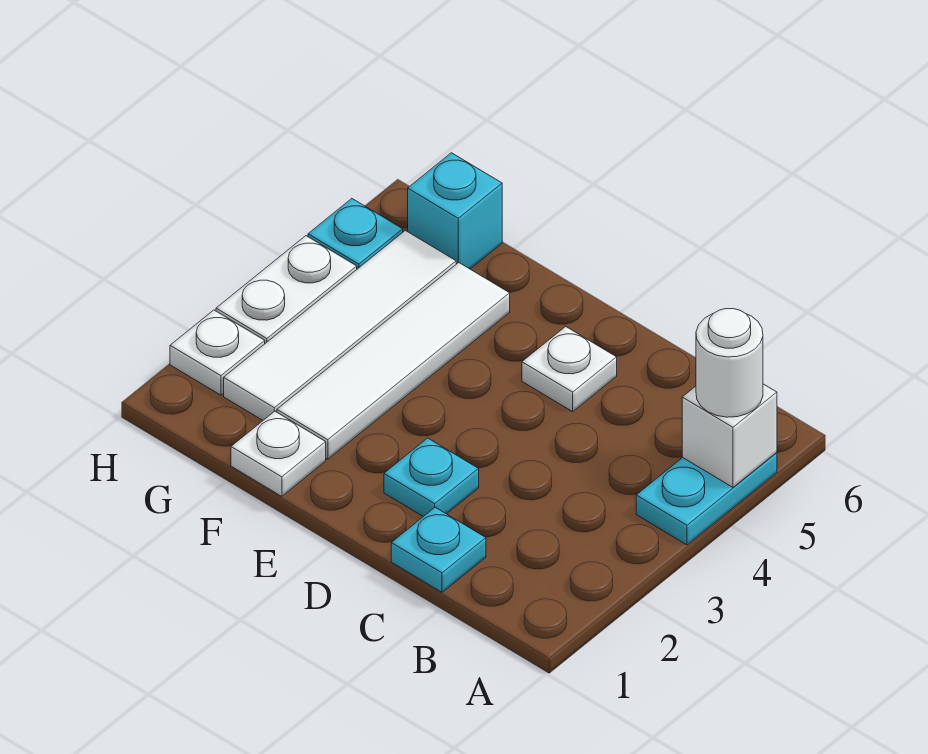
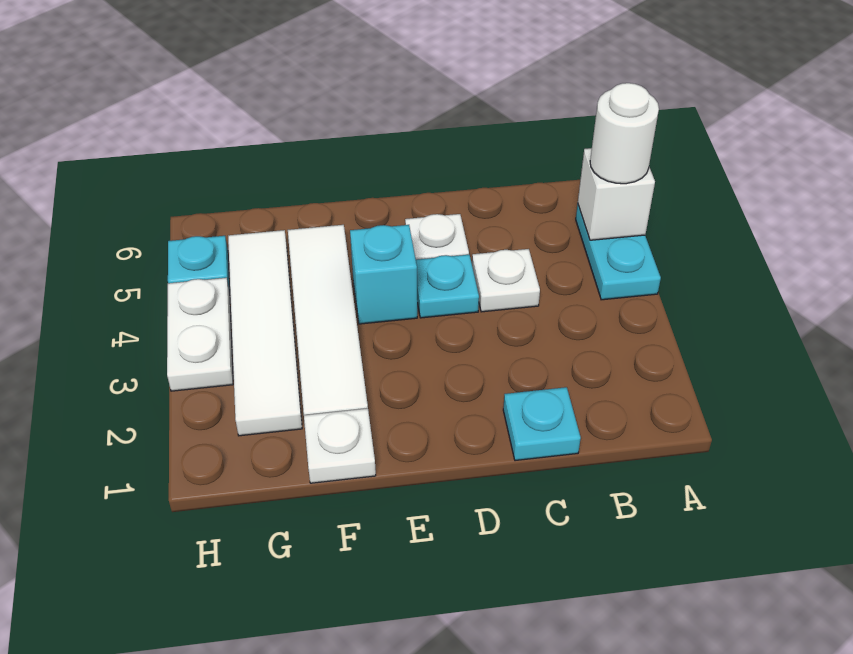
cyan plate D2 level 1 -> cyan plate D4 level 1
cyan brick G6 level 1 -> cyan brick E4 level 1
white plate H2 level 1 -> white plate C4 level 1

